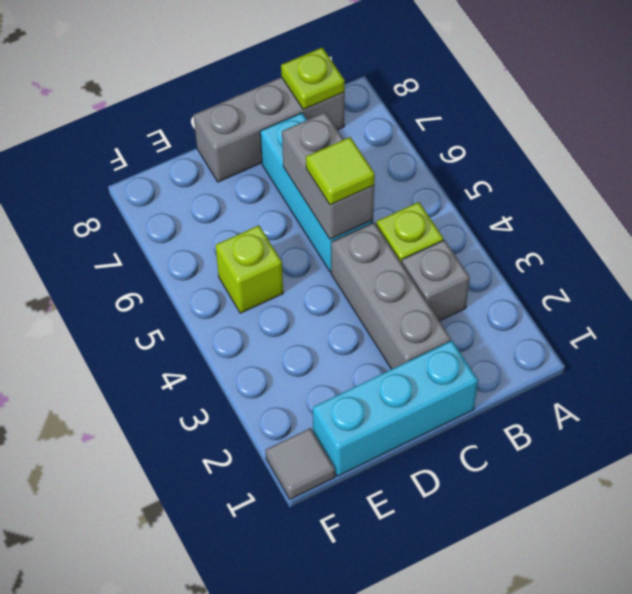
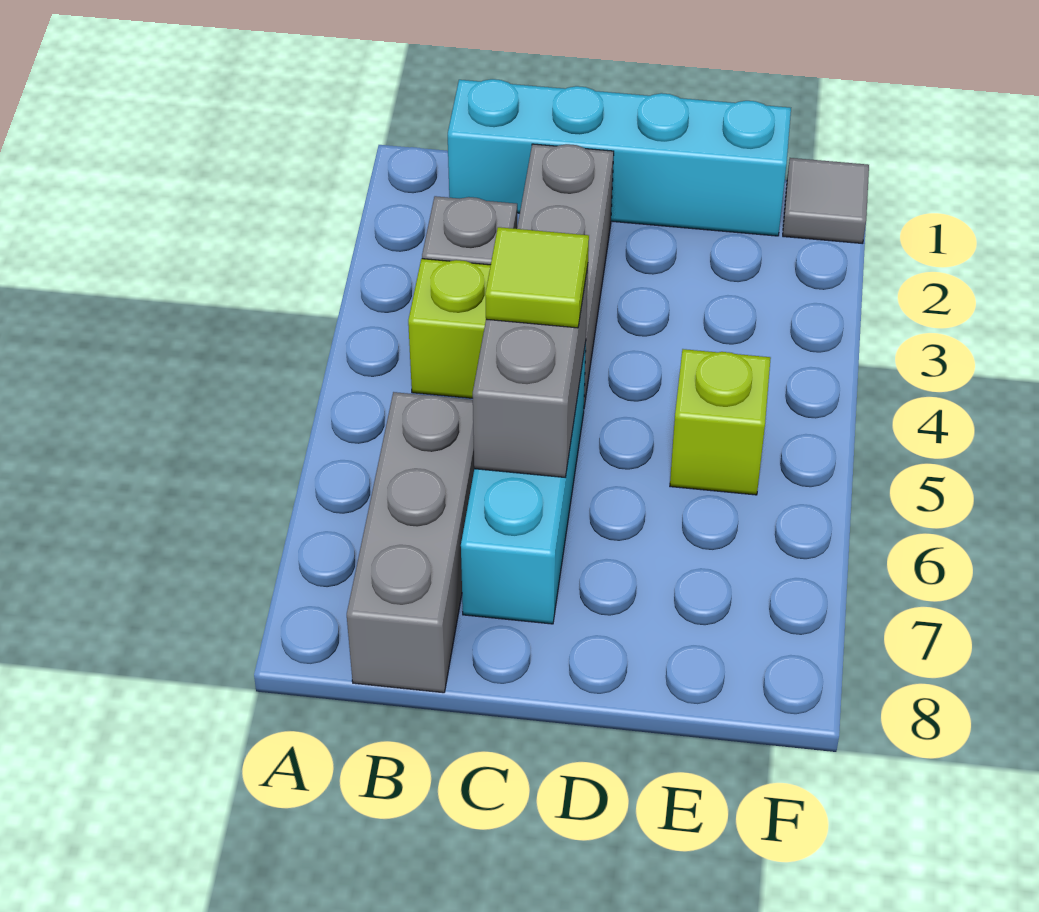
grey brick B8:D8 level 1 -> grey brick B6:B8 level 1
lime plate B8 level 2 -> none
cyan brick C1:E1 level 1 -> cyan brick B1:E1 level 1

